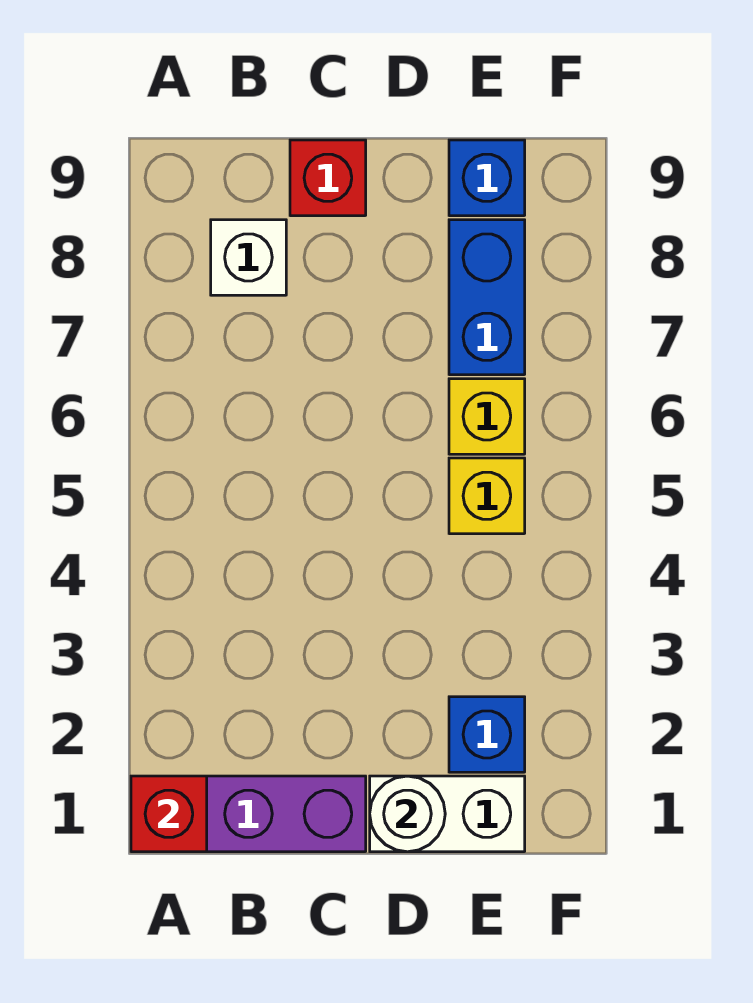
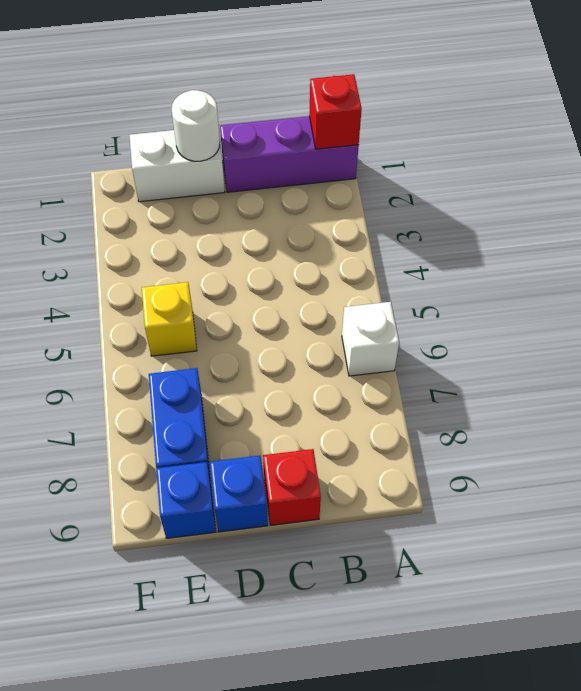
white brick B8 level 1 -> white brick A6 level 1
blue brick E2 level 1 -> blue brick D9 level 1
yellow brick E6 level 1 -> none

